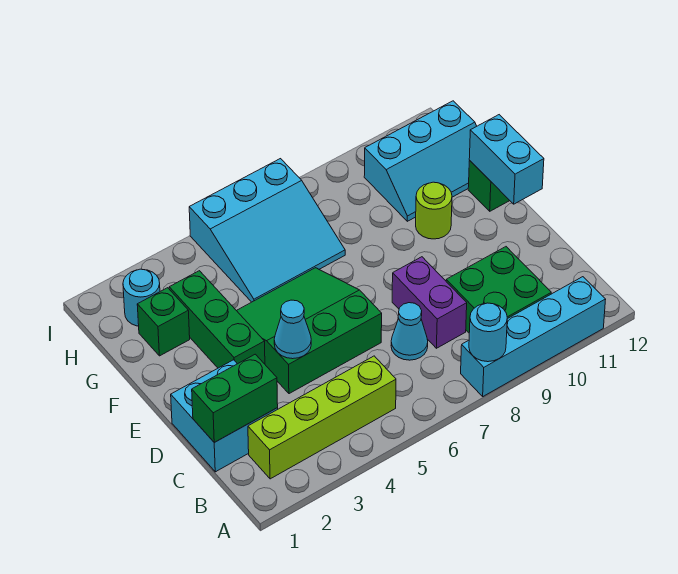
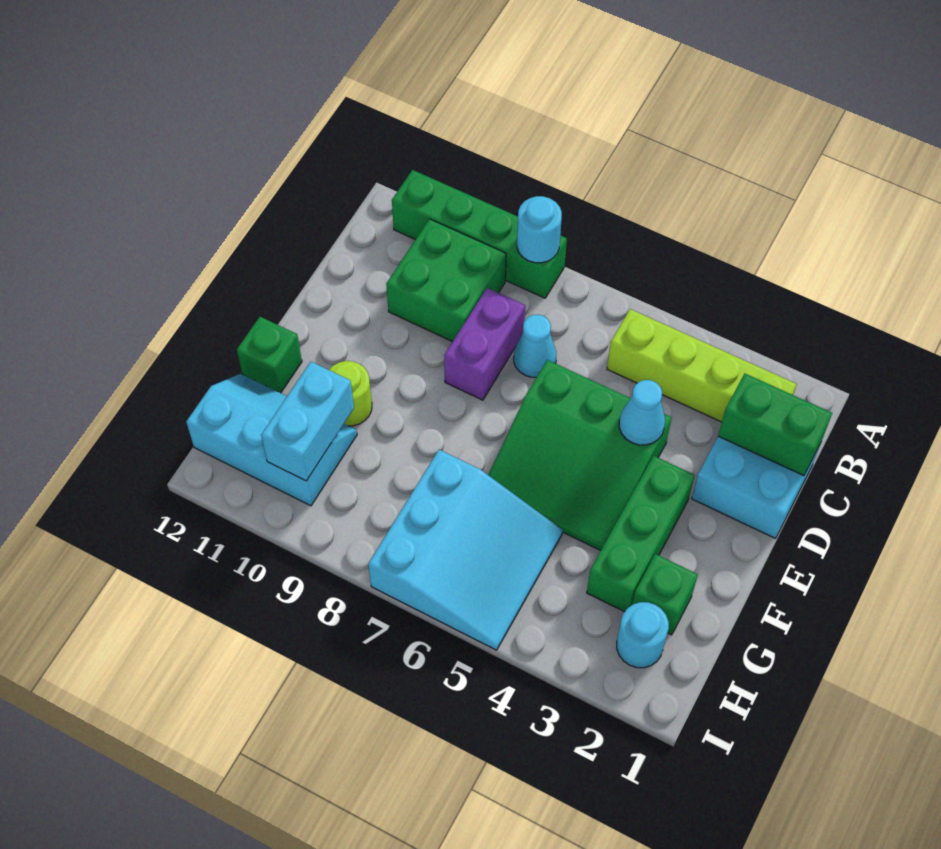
cyan brick A8:A11 level 1 -> green brick A8:A11 level 1
cyan brick E12:F12 level 2 -> cyan brick G10:H10 level 2
cyan slope G5:I7 level 1 top I -> cyan slope G5:I7 level 1 top 7

